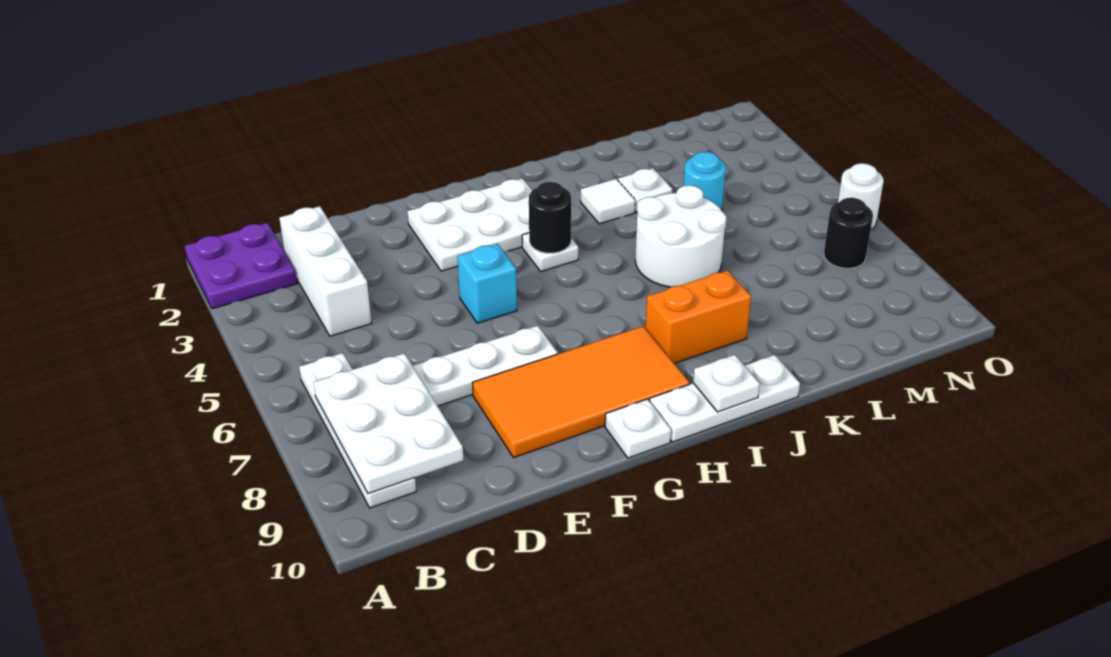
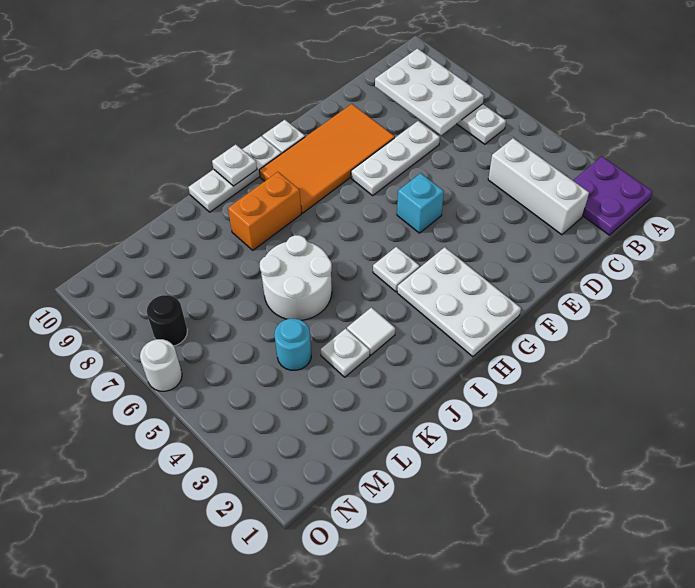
white plate F2:H3 level 1 -> white plate G1:H3 level 1
black round brick H4 level 2 -> none

